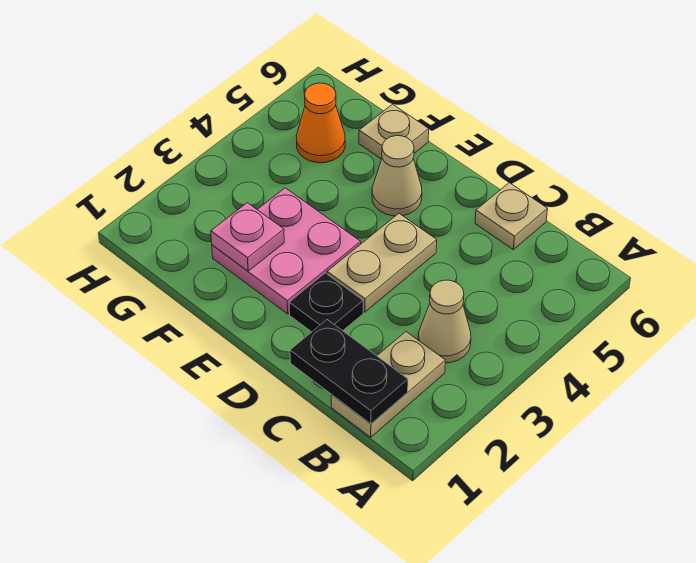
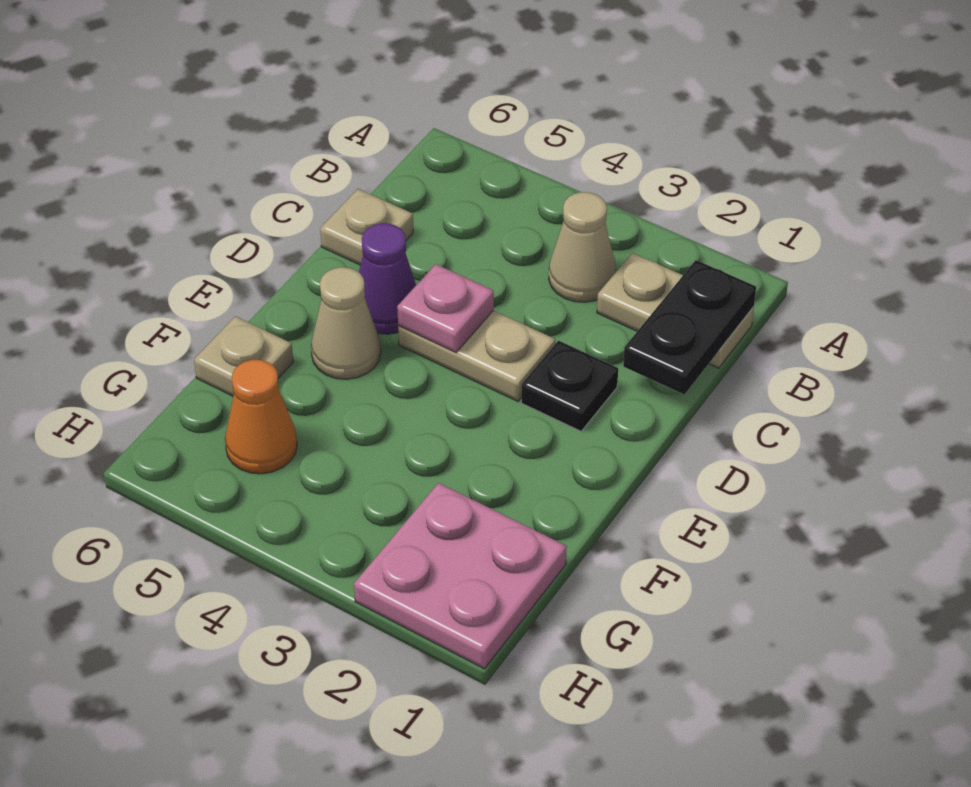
none -> purple cone D5 level 1
pink plate E2:F3 level 1 -> pink plate G1:H2 level 1
pink plate F2 level 2 -> pink plate D4 level 2

